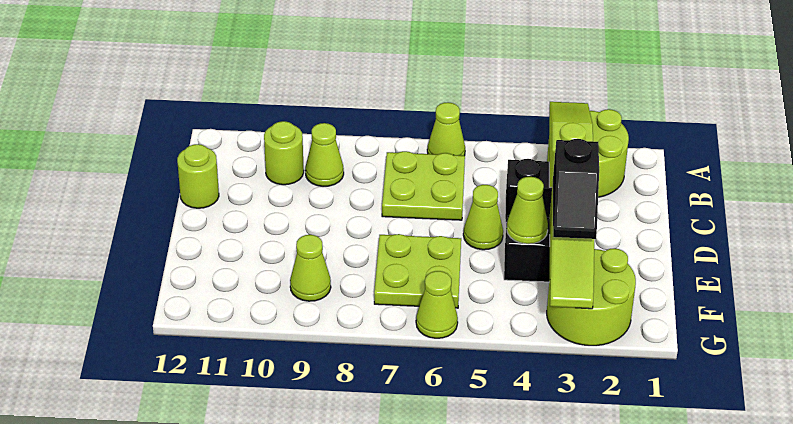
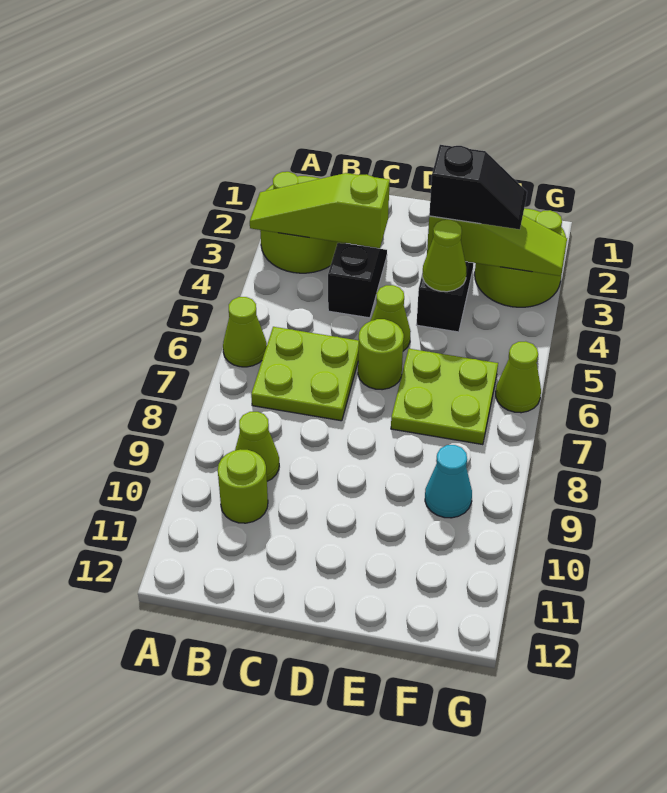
lime round brick C12 level 1 -> lime round brick D6 level 1
lime cone F9 level 1 -> cyan cone F9 level 1

